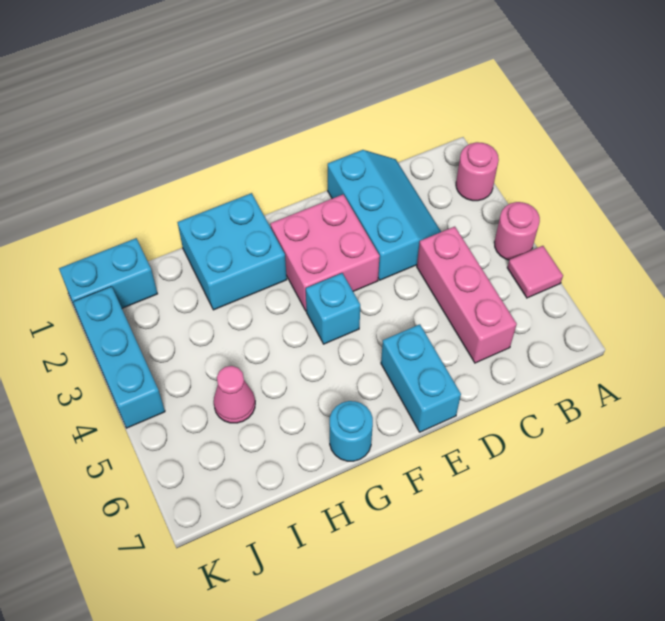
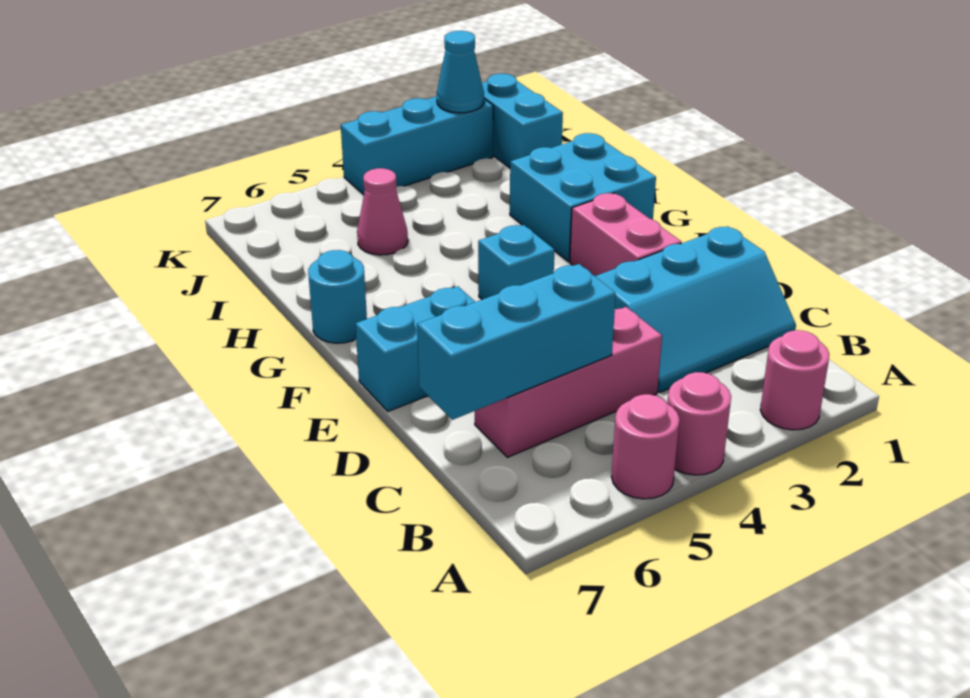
pink tile A5 level 1 -> pink round brick A5 level 1
none -> cyan brick C5:C7 level 2
pink brick E2:F3 level 1 -> pink brick E2:F2 level 1
none -> cyan cone K2 level 2

